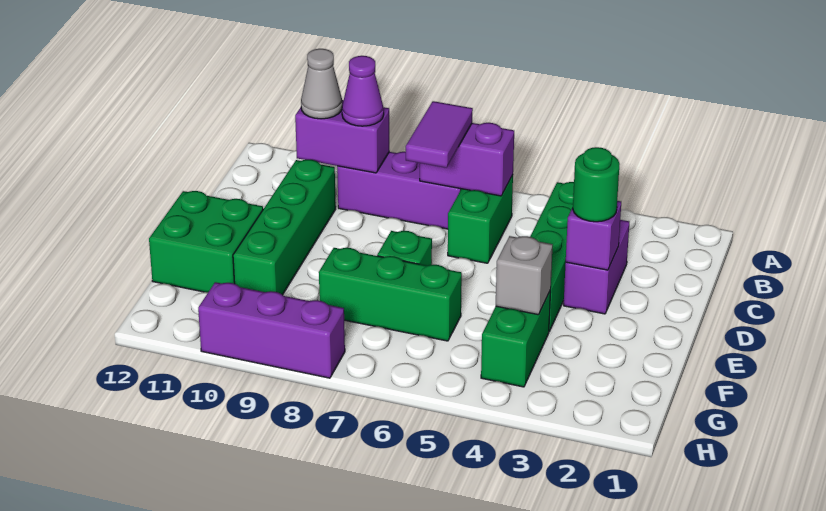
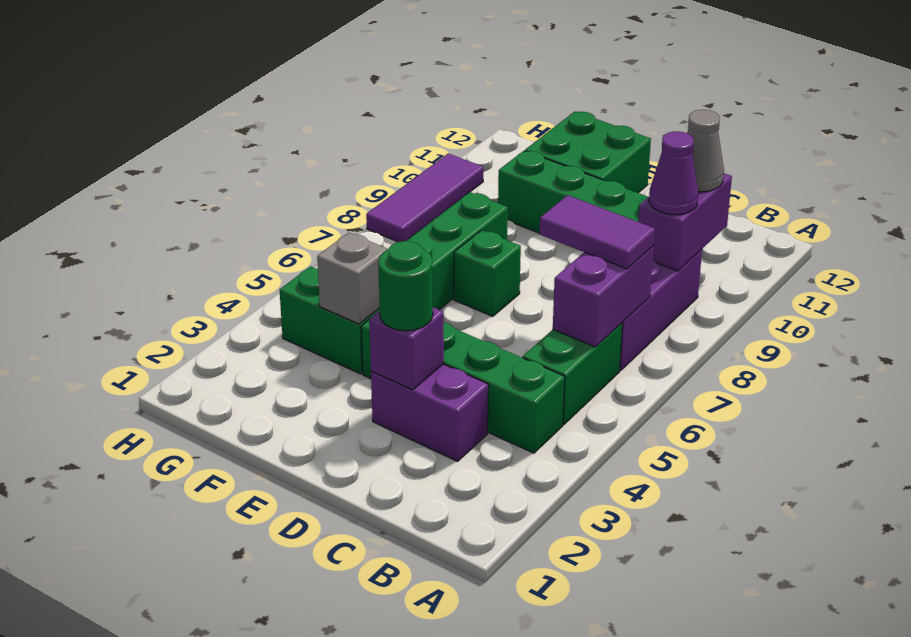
green brick B6:C6 level 1 -> green brick B5:B6 level 1
purple brick H8:H10 level 1 -> purple tile H8:H10 level 1

